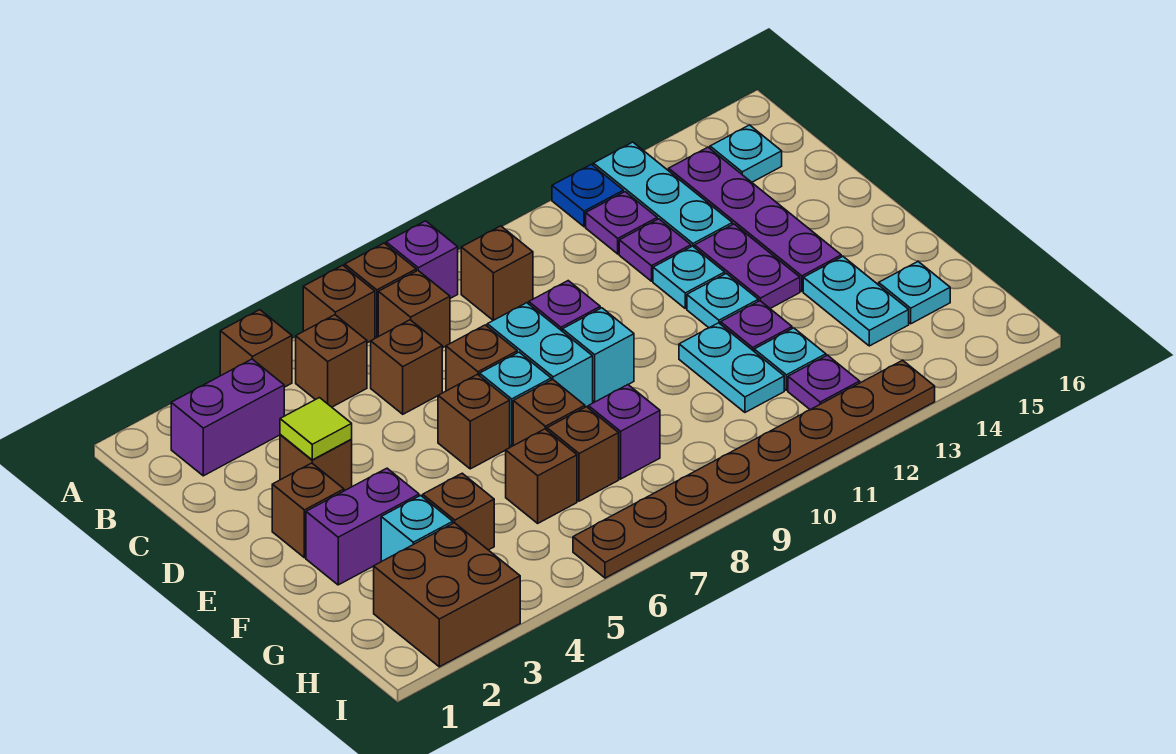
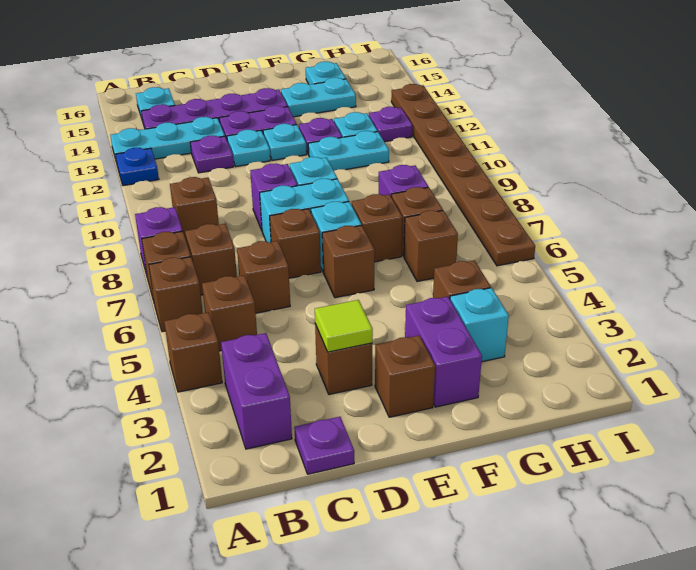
purple plate B12 level 1 -> purple plate C1 level 1
brown brick H2:I3 level 1 -> none

